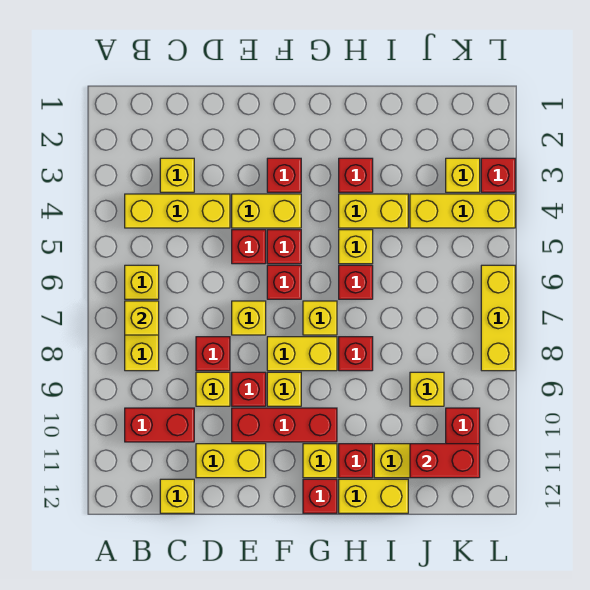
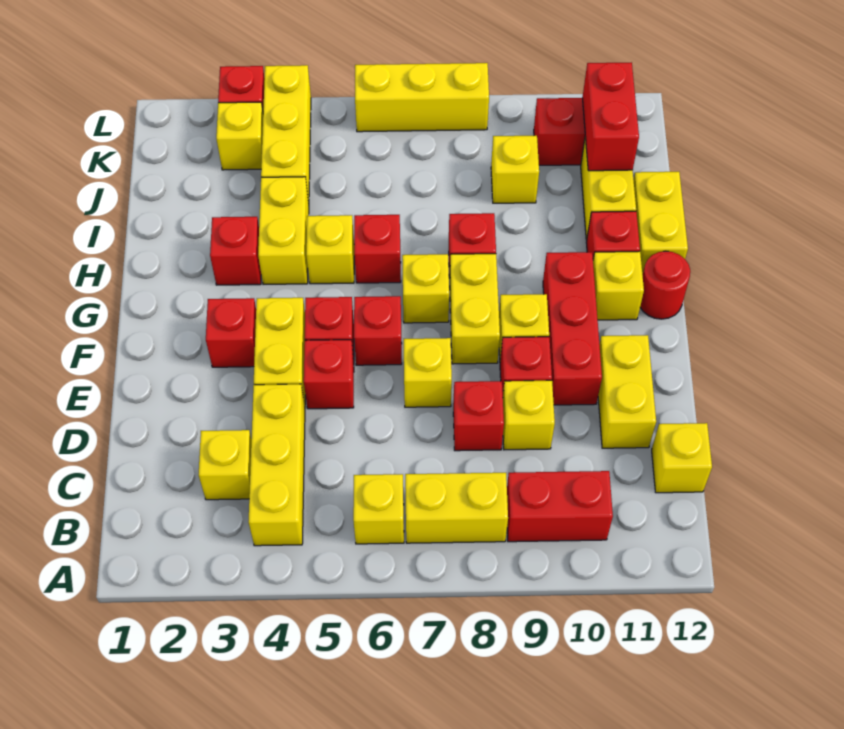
yellow brick B7 level 2 -> none
red brick B10:C10 level 1 -> red brick B9:B10 level 1
red brick G12 level 1 -> red round brick G12 level 1

